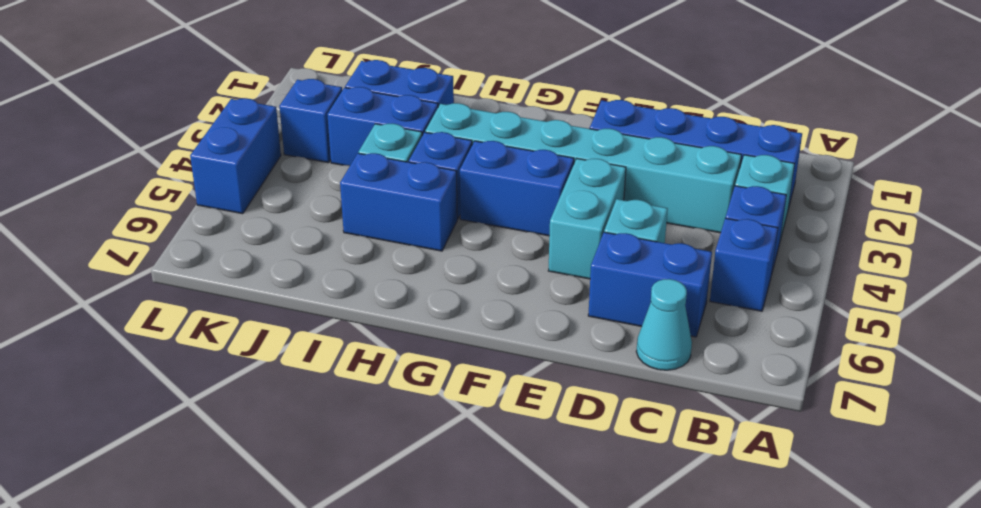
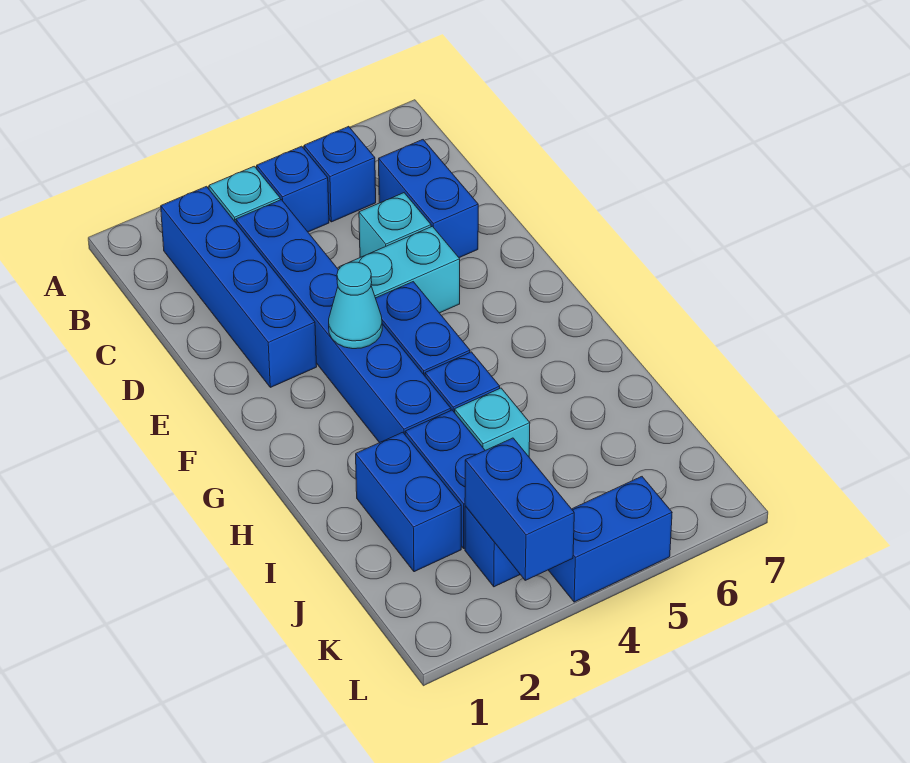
cyan brick C3:H3 level 1 -> blue brick C3:H3 level 1
cyan cone C7 level 1 -> cyan cone F3 level 2
blue brick H5:I5 level 1 -> blue brick K3:L3 level 2

